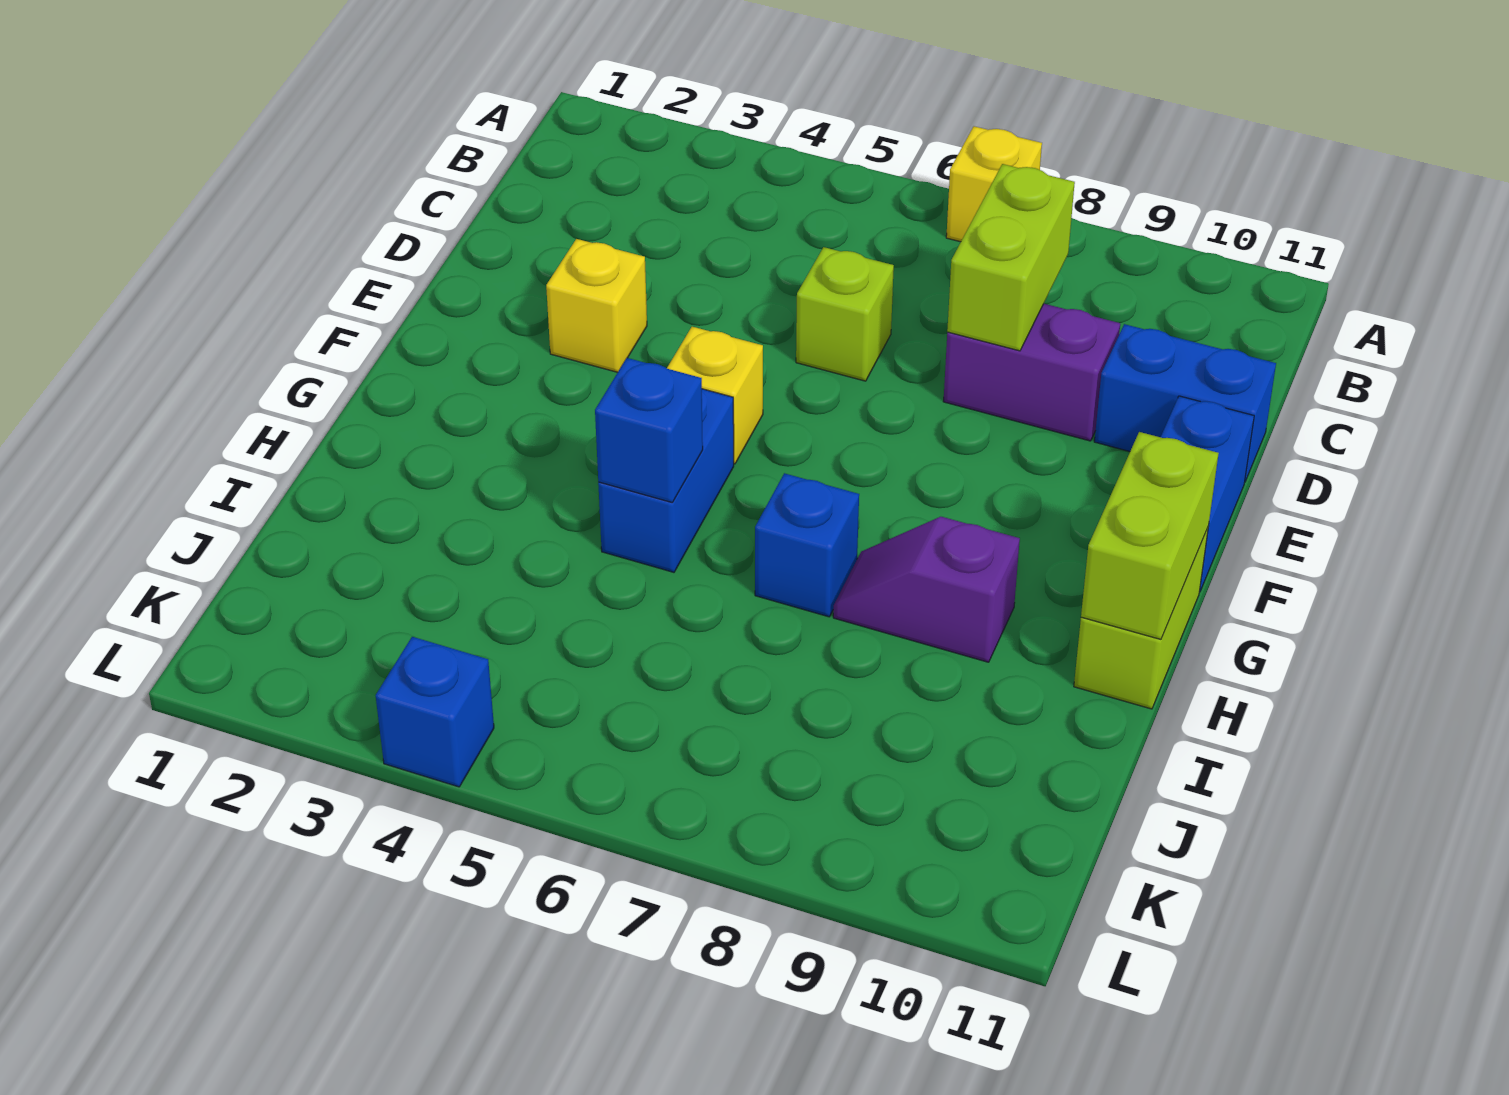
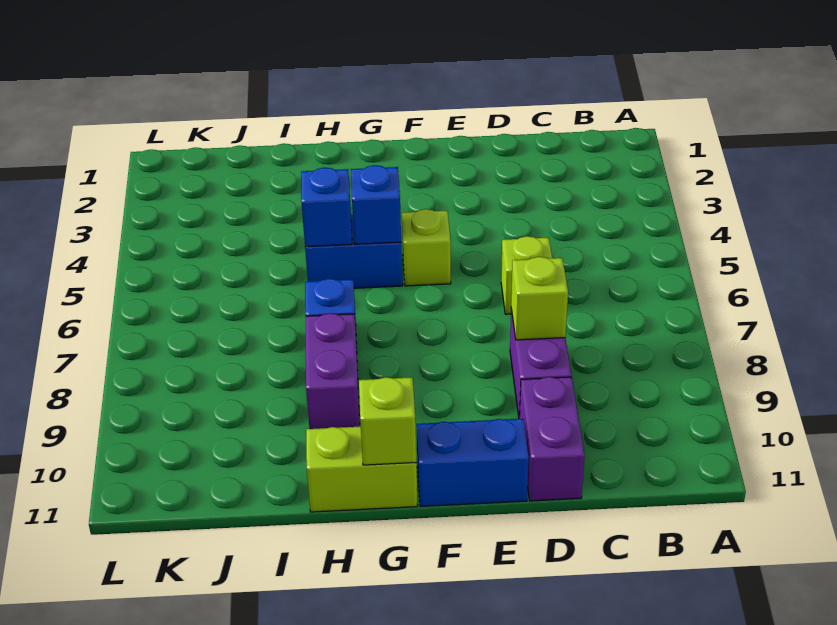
yellow brick A7 level 1 -> none
lime brick C8:D8 level 2 -> lime brick D8 level 2
blue brick D10:D11 level 1 -> purple brick D10:D11 level 1
yellow brick E3 level 1 -> none
yellow brick F5 level 1 -> lime brick F5 level 1
lime brick G11:H11 level 2 -> lime brick G11 level 2
purple slope H8:H9 level 1 top 9 -> purple brick H8:H9 level 1
blue brick L4 level 1 -> blue brick G5 level 2

